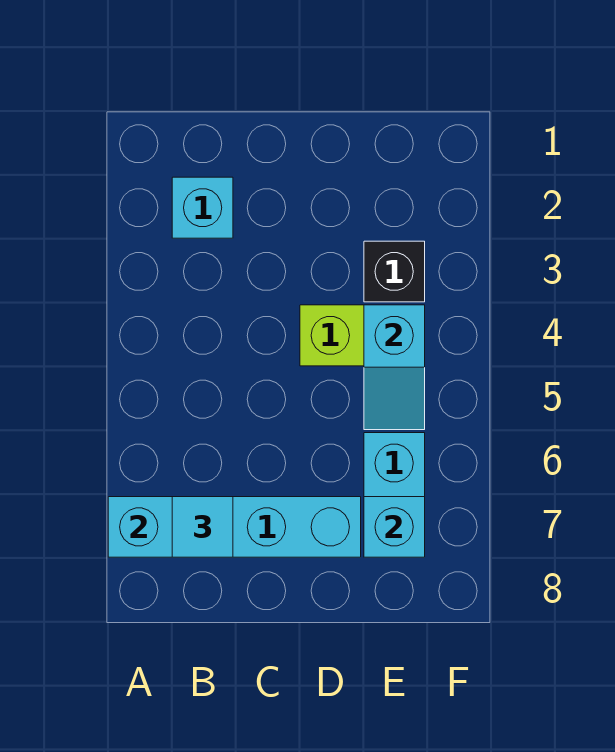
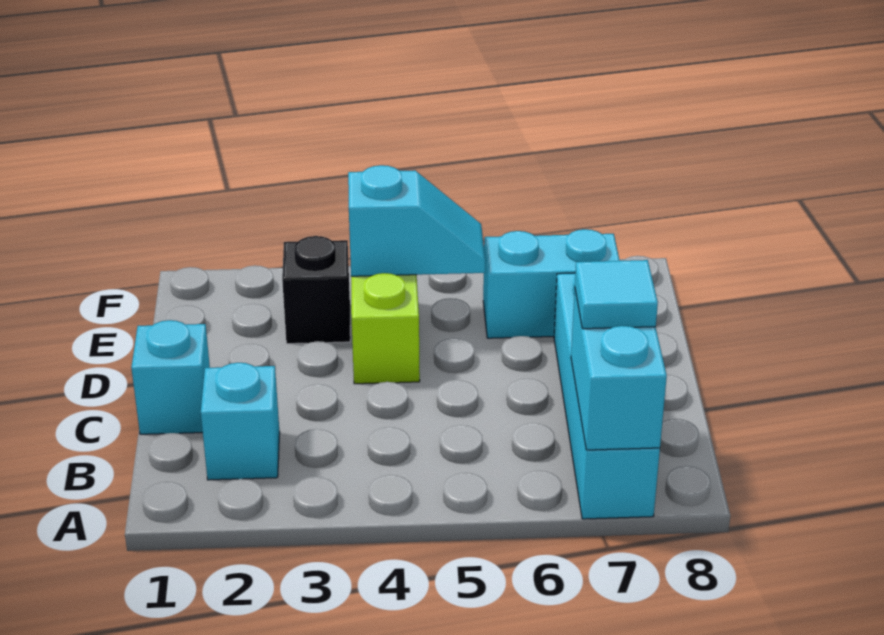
cyan brick E7 level 2 -> cyan brick C1 level 1

